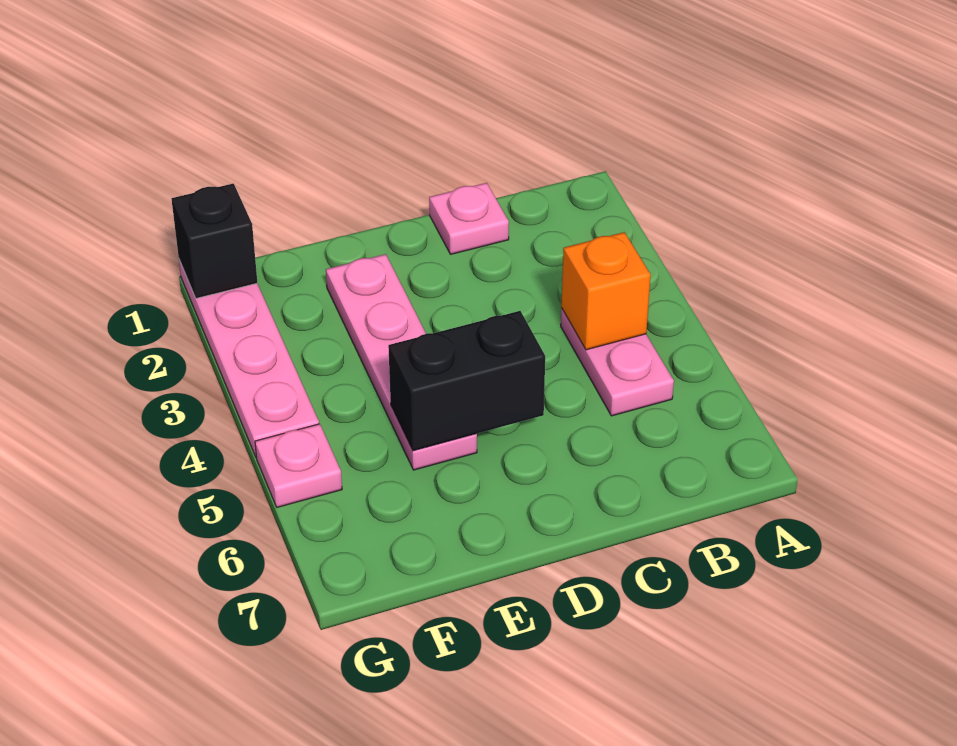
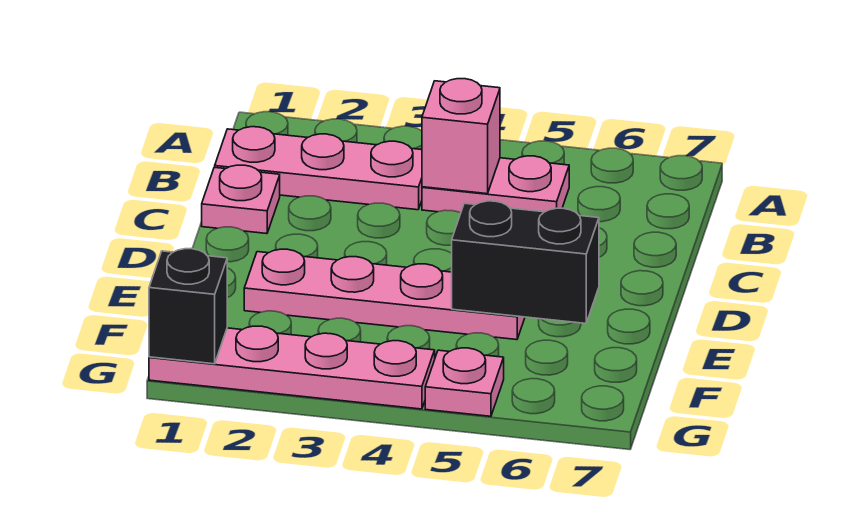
none -> pink plate B1:B3 level 1
orange brick B4 level 2 -> pink brick B4 level 2
black brick D5:E5 level 2 -> black brick E5:E6 level 2

